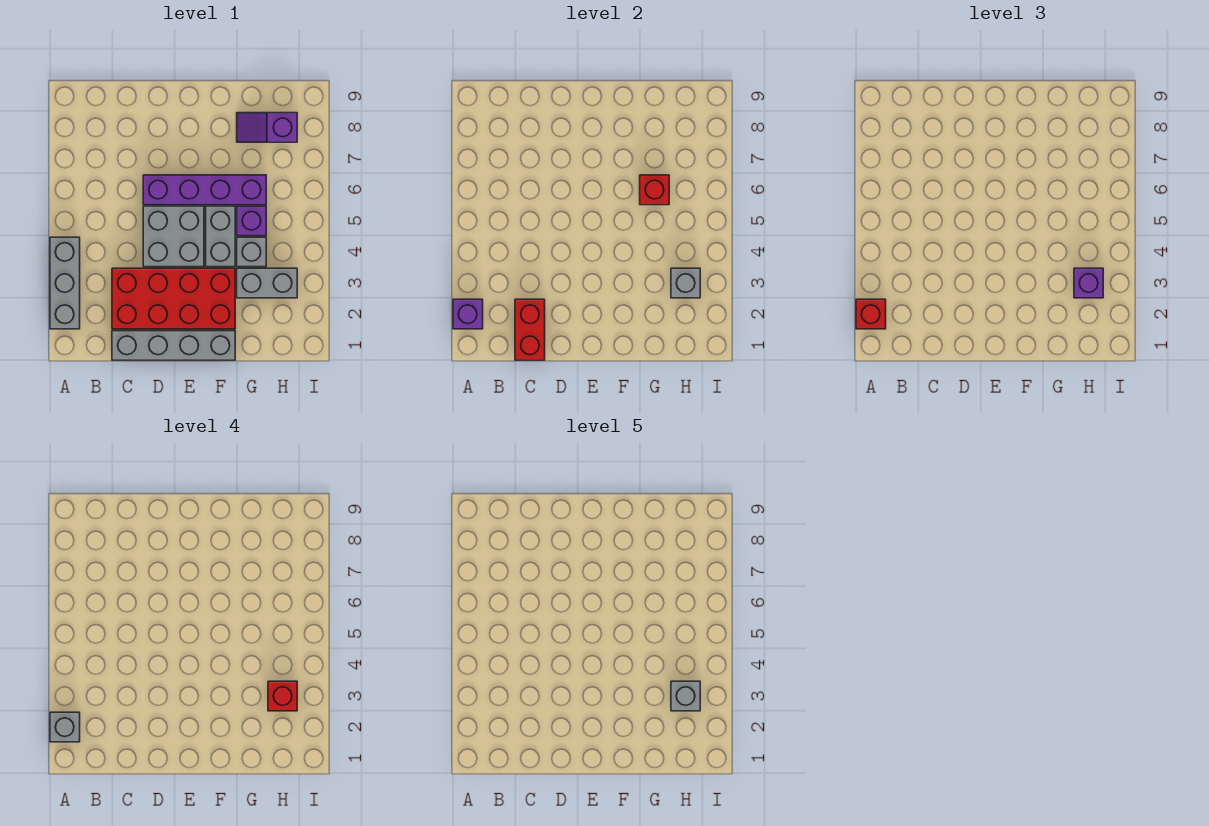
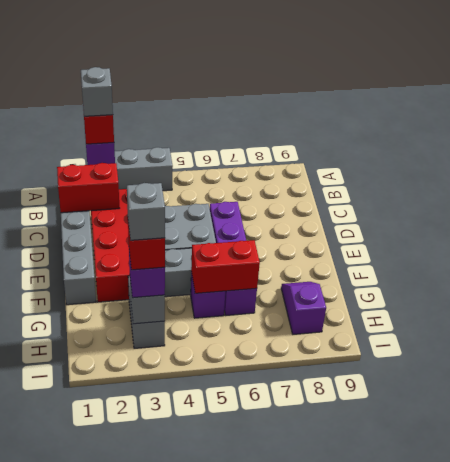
grey brick G4 level 1 -> none
red brick G6 level 2 -> red brick G5:G6 level 2

